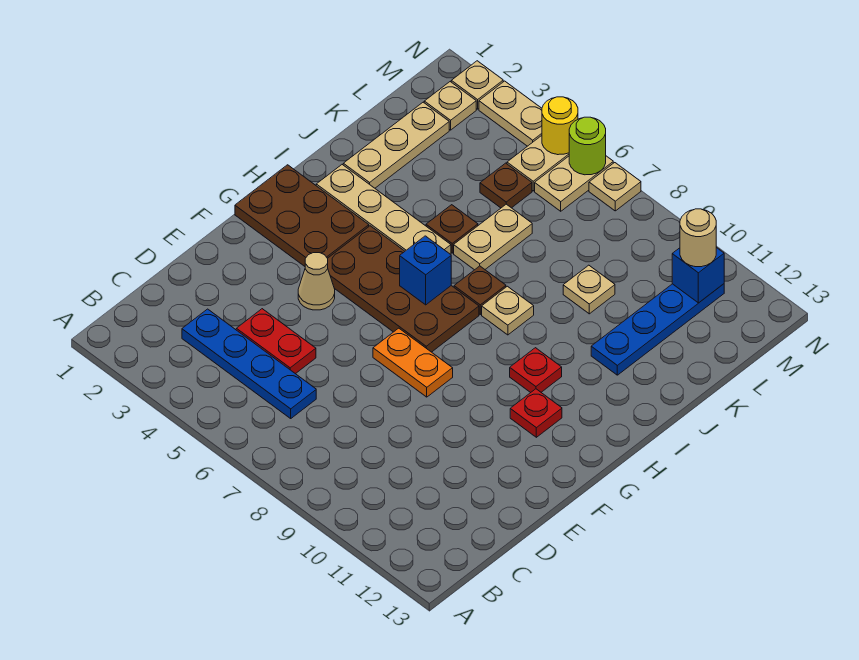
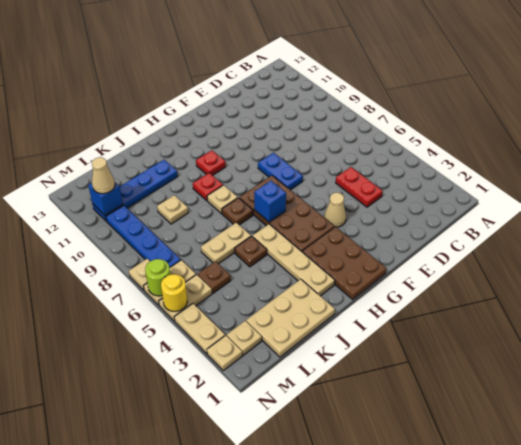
blue plate C3:C6 level 1 -> blue plate M7:M10 level 1
orange plate F7:F8 level 1 -> blue plate F7:F8 level 1
red plate G11 level 1 -> red plate I9 level 1
tan plate J2:L2 level 1 -> tan plate J1:L2 level 1
tan round brick M11 level 3 -> tan cone M11 level 3

